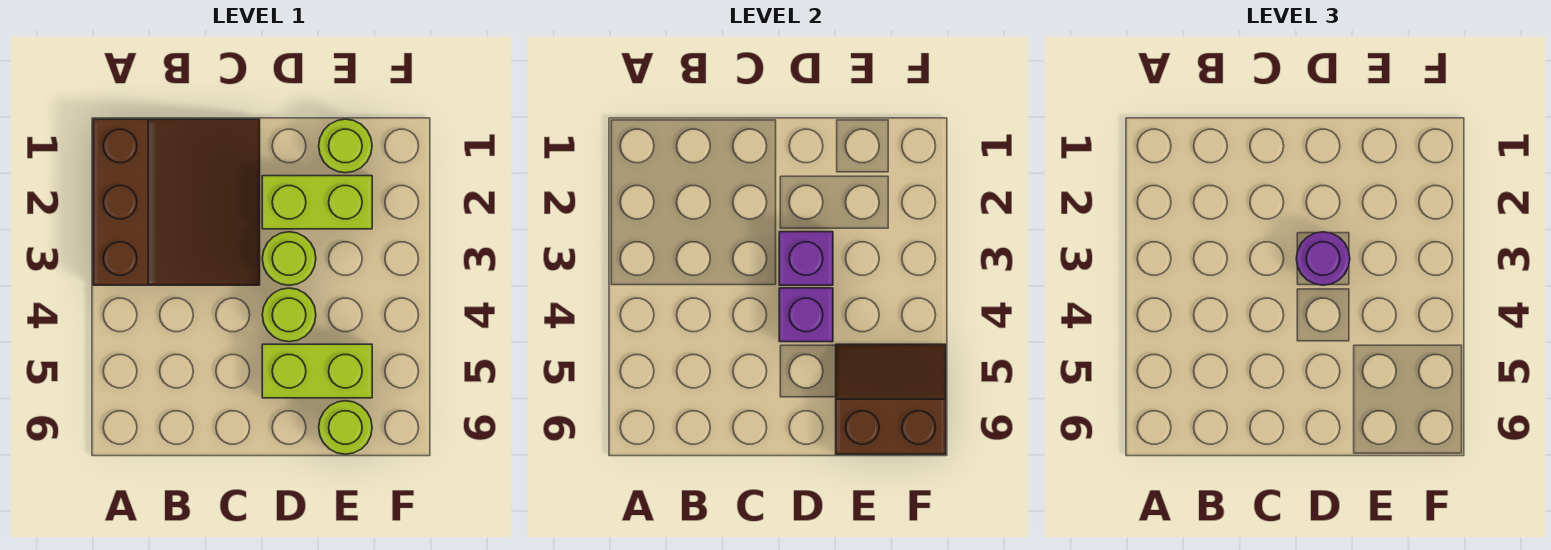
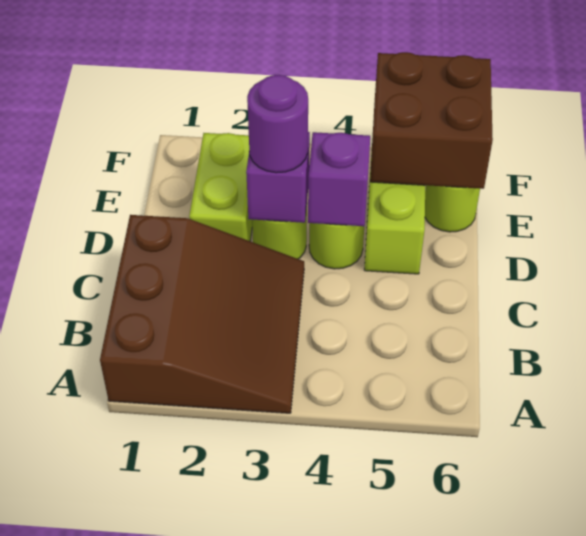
brown slope A1:C3 level 1 top A -> brown slope A1:C3 level 1 top 1
lime round brick E1 level 1 -> none
brown slope E5:F6 level 2 top 6 -> brown brick E5:F6 level 2

